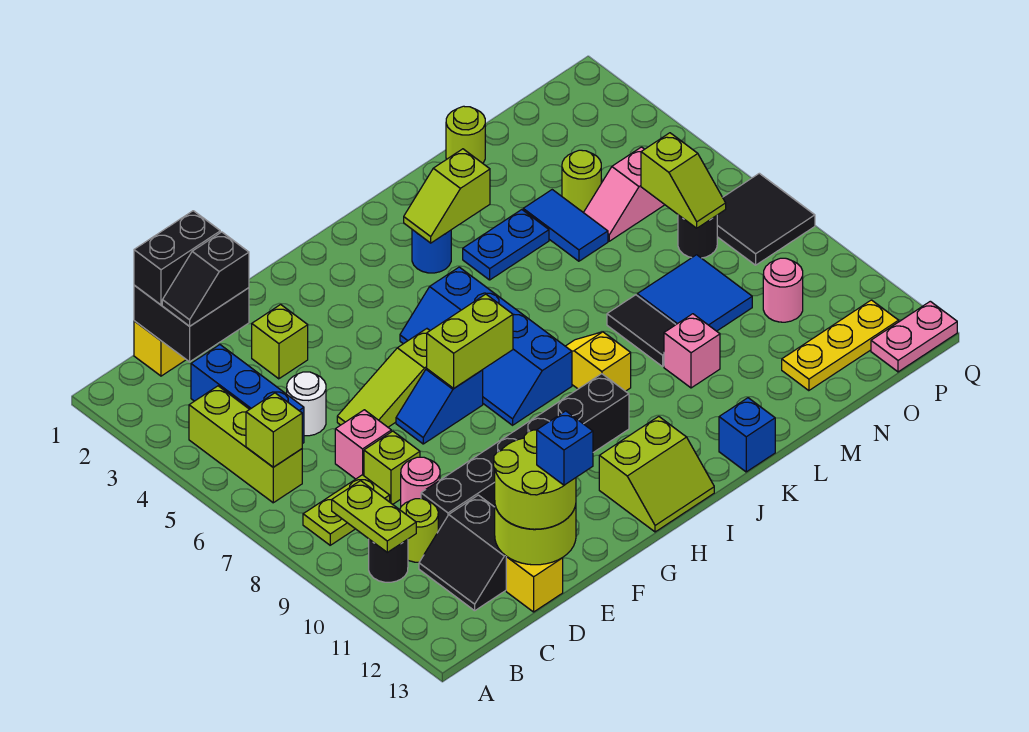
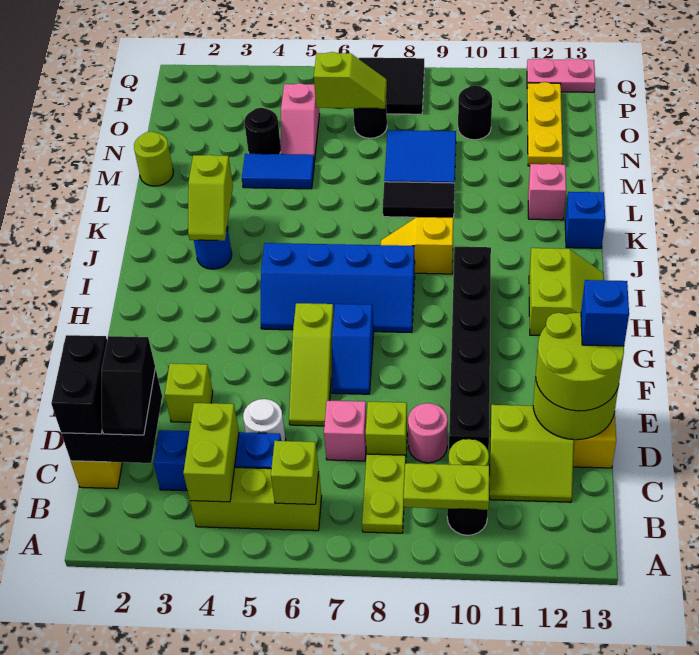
black slope C11:D12 level 1 top D -> lime slope C11:D12 level 1 top D
lime brick G7:H7 level 2 -> lime brick B4:C4 level 2
blue plate K4:L4 level 1 -> none
pink brick L10 level 1 -> pink brick L12 level 1
lime round brick N4 level 1 -> black round brick N4 level 1
pink round brick O10 level 1 -> black round brick O10 level 1
pink plate P13:Q13 level 1 -> pink plate Q12:Q13 level 1

